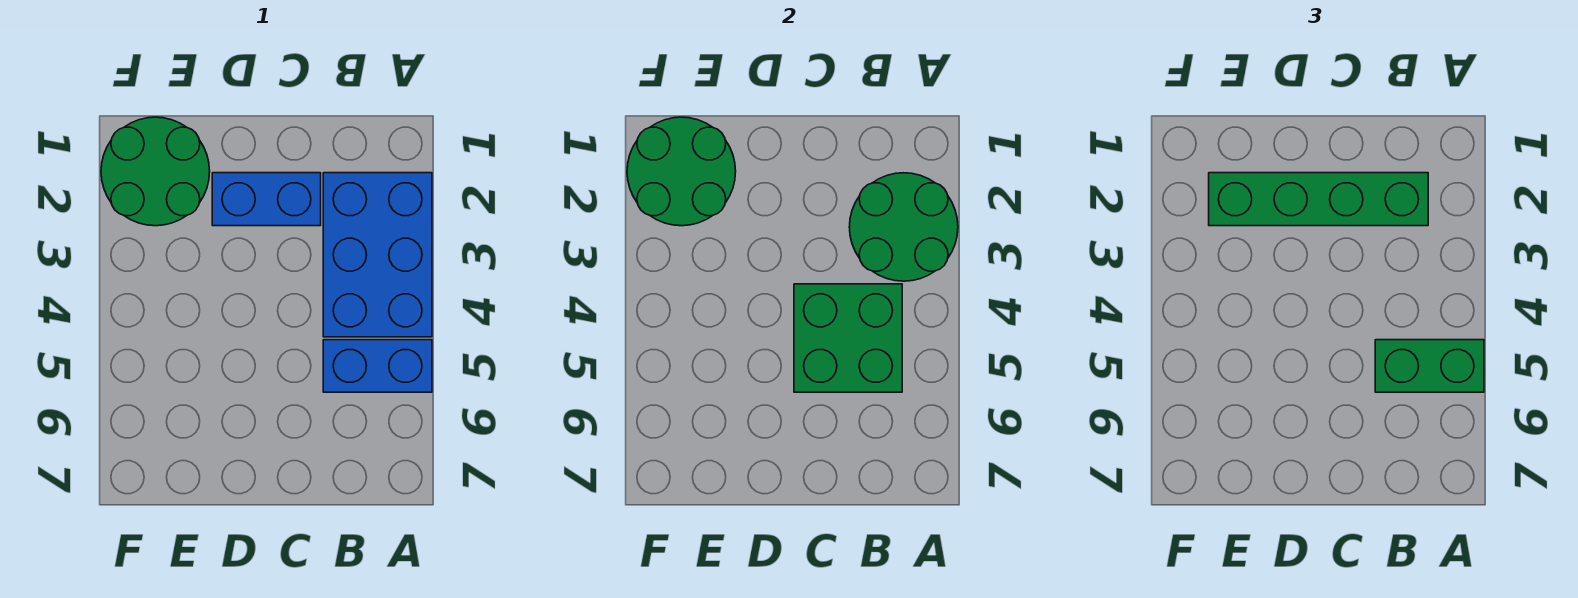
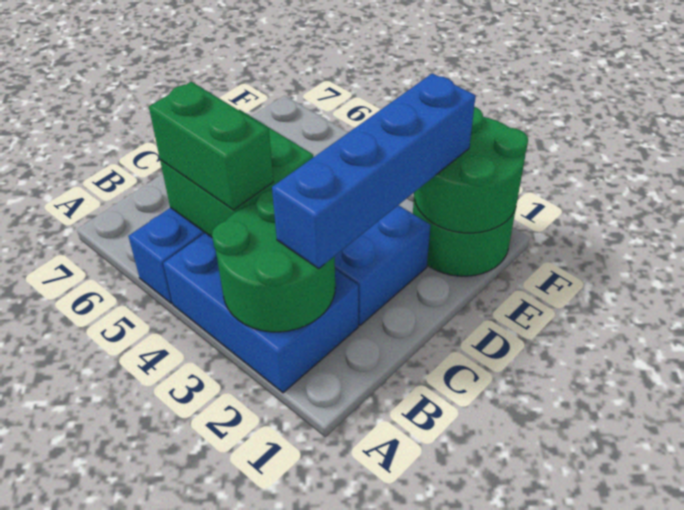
green brick A5:B5 level 3 -> green brick B4:B5 level 3
green brick B2:E2 level 3 -> blue brick B2:E2 level 3

